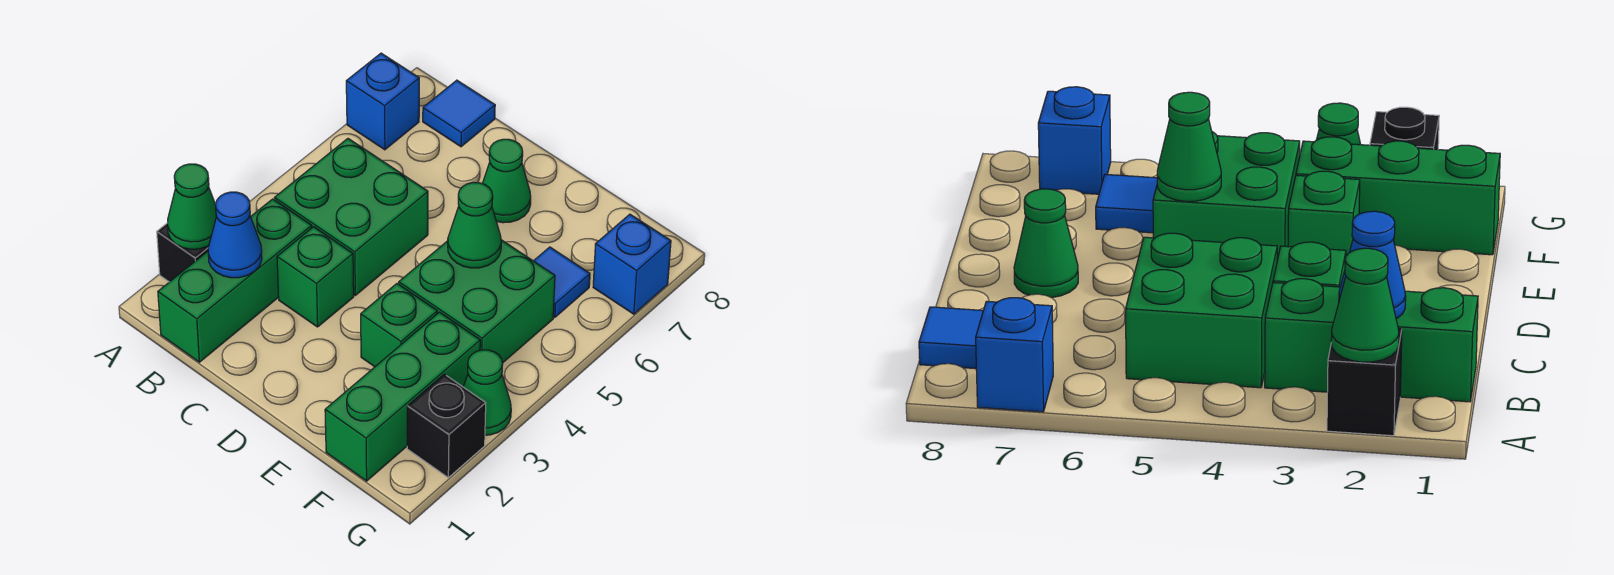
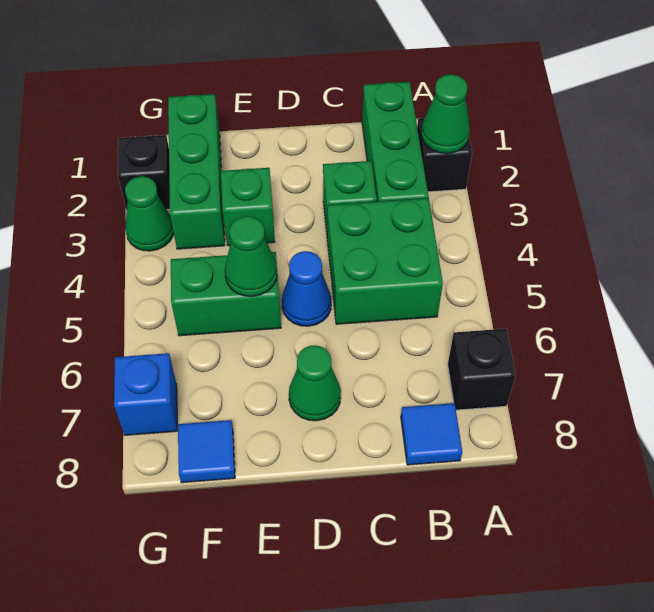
blue brick A7 level 1 -> black brick A7 level 1
blue cone B2 level 2 -> blue cone D5 level 1
green brick E4:F5 level 1 -> green brick E5:F5 level 1
blue tile F6 level 1 -> blue tile F8 level 1

